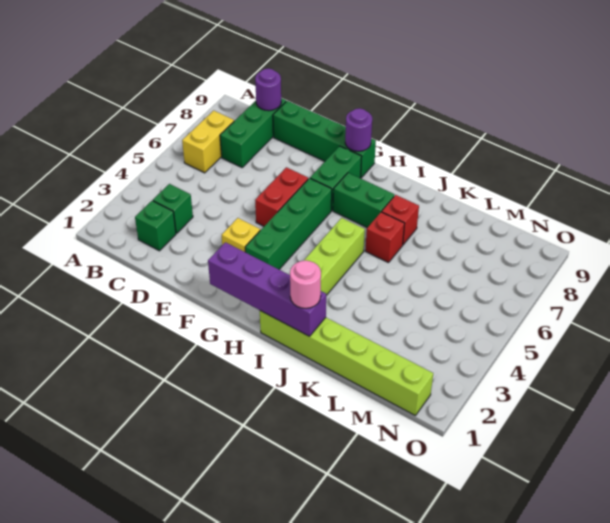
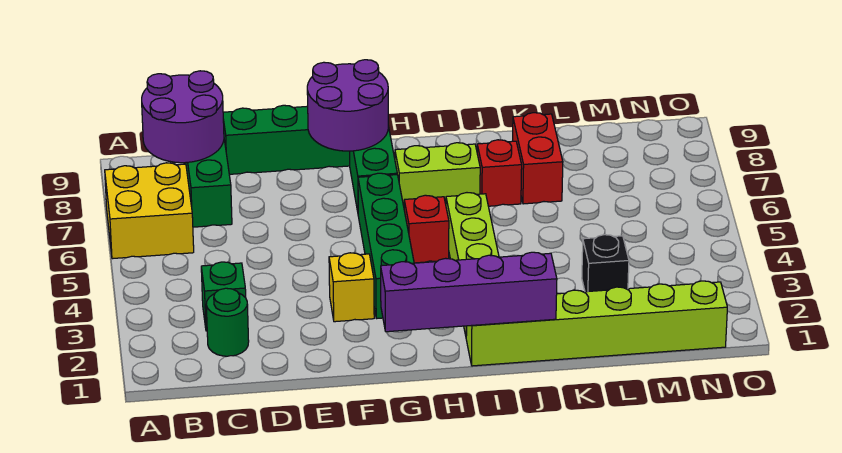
yellow brick B6:B7 level 1 -> yellow brick A6:B7 level 1
green brick C2 level 1 -> green round brick C2 level 1
purple round brick C9 level 2 -> purple round brick B8:C9 level 2
red brick F5:F6 level 1 -> red brick K7:K8 level 1
purple round brick G9 level 2 -> purple round brick F8:G9 level 2
green brick H7:I7 level 1 -> lime brick H7:I7 level 1
pink round brick J1 level 3 -> none
red brick J6 level 1 -> red brick H5 level 1
none -> black brick L3 level 1

